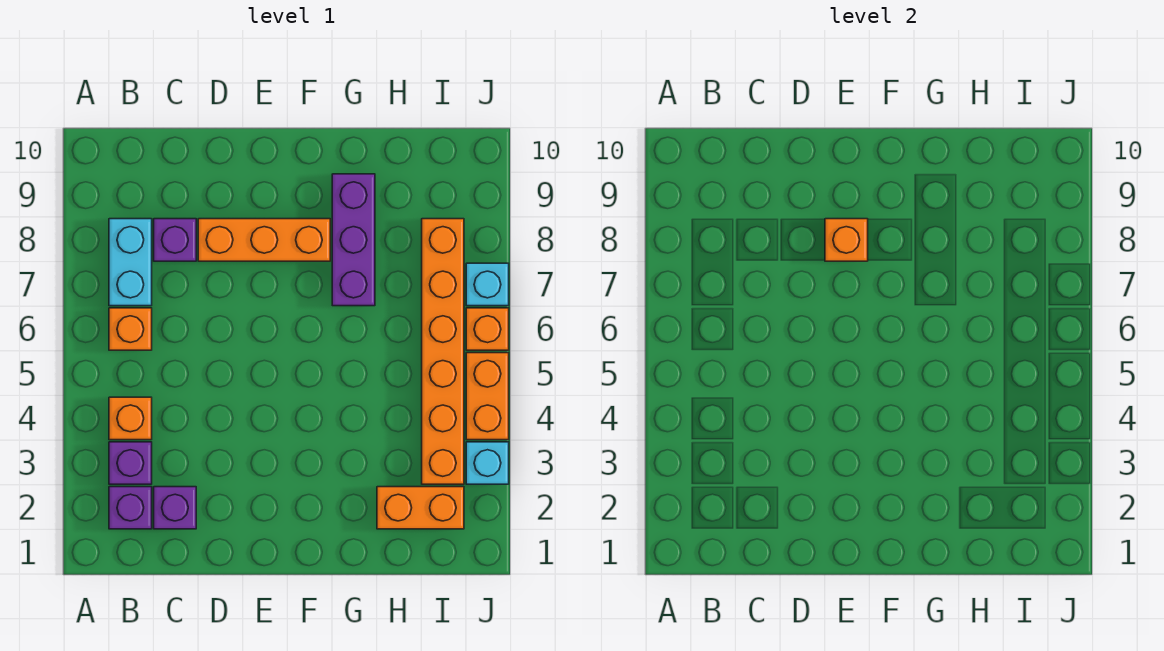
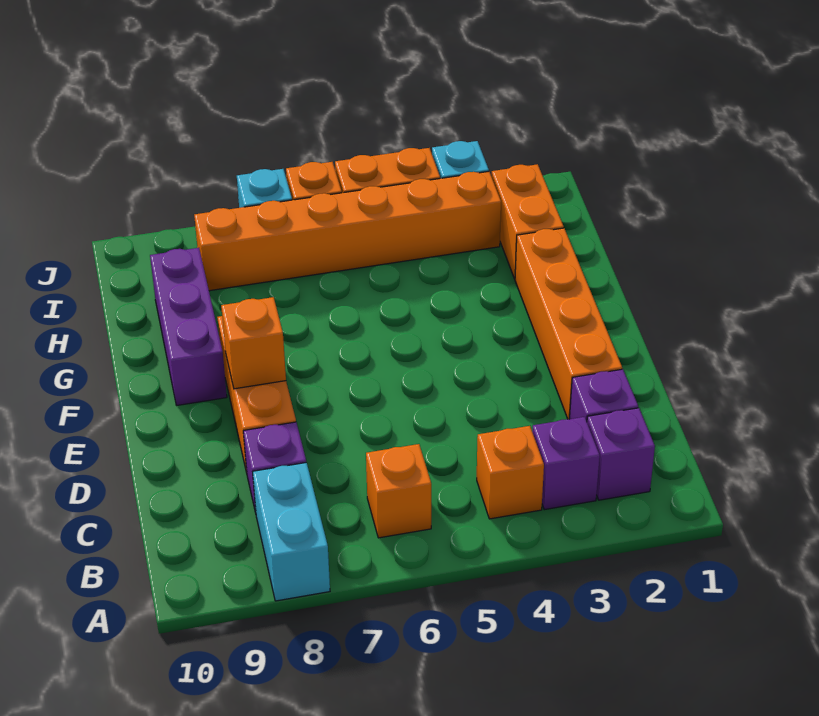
cyan brick B7:B8 level 1 -> cyan brick A8:B8 level 1
none -> orange brick D2:G2 level 1
purple brick G7:G9 level 1 -> purple brick F9:H9 level 1

